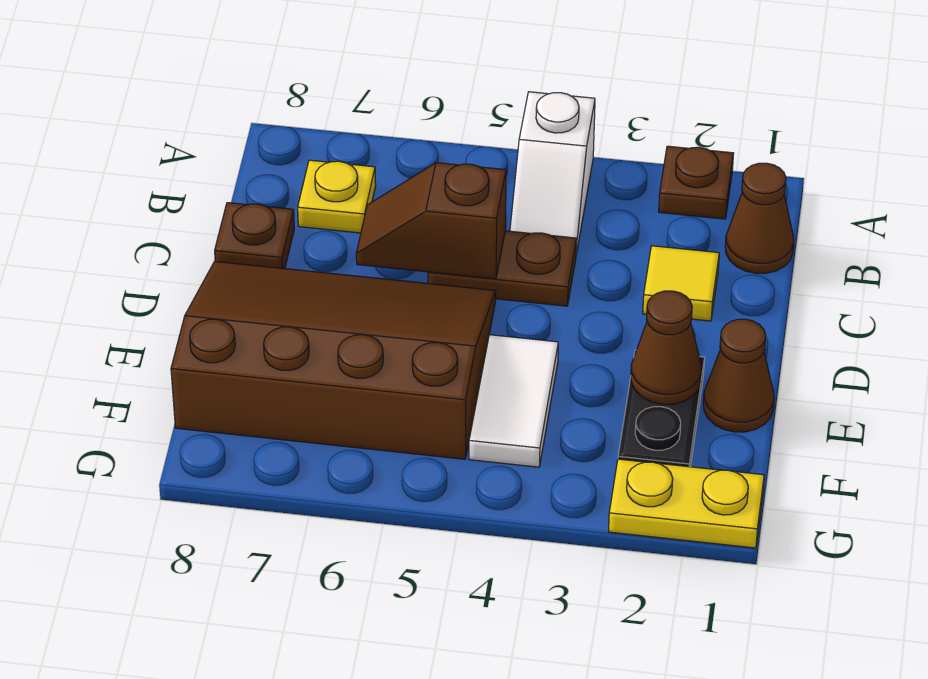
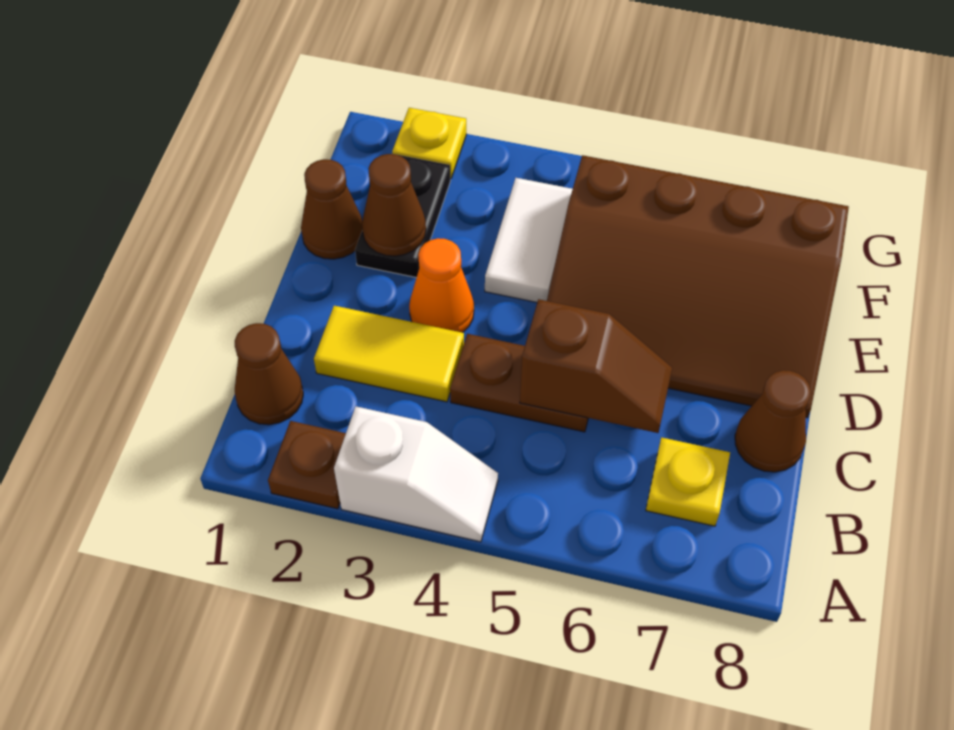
white slope A4:B4 level 1 top A -> white slope A3:A4 level 1 top 3
yellow tile C2 level 1 -> yellow tile C2:C3 level 1
brown plate C8 level 1 -> brown cone C8 level 1
none -> orange cone D3 level 1
yellow plate G1:G2 level 1 -> yellow plate G2 level 1

